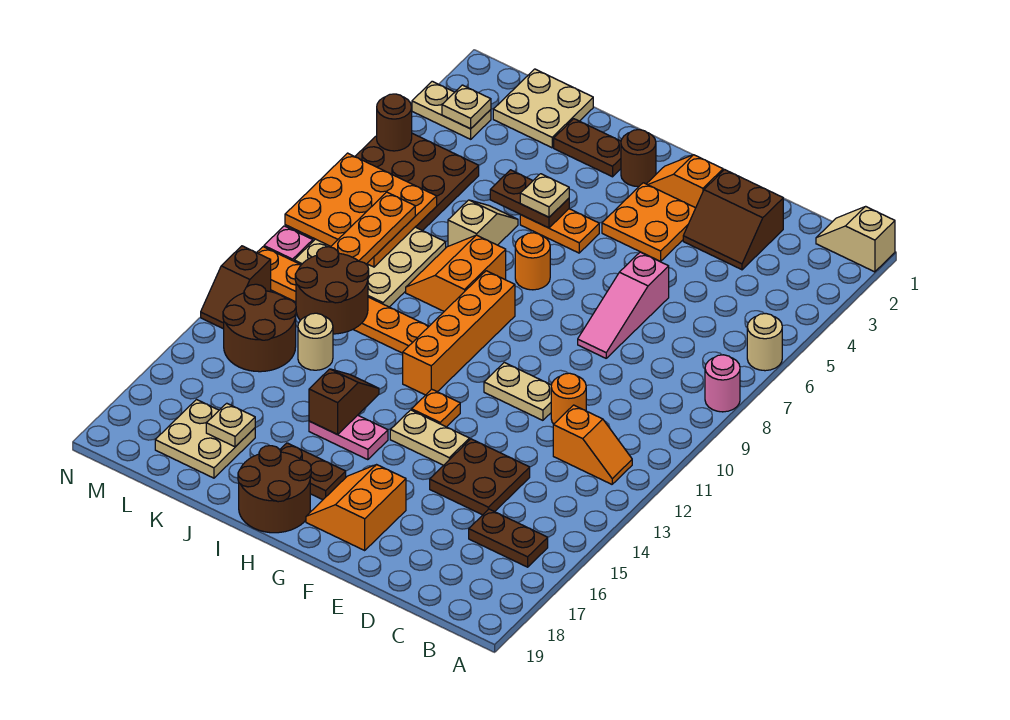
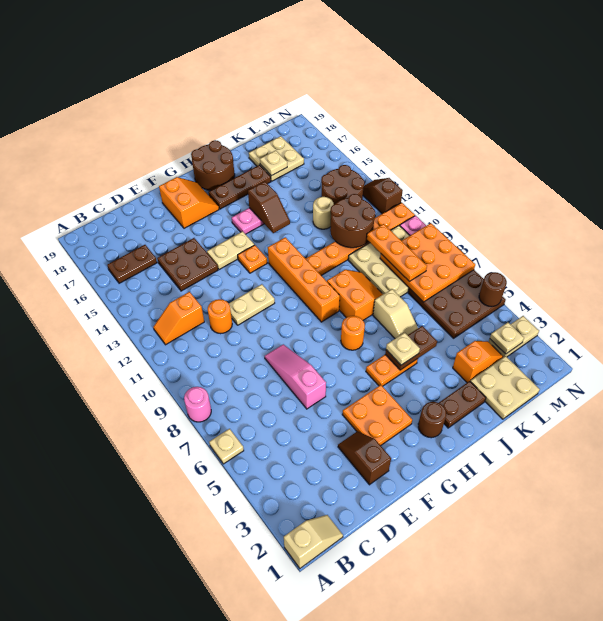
tan round brick A6 level 1 -> tan plate A6 level 1
brown slope D2:E3 level 1 top 2 -> brown slope E2:E3 level 1 top 2
orange slope F2:G2 level 1 top F -> orange slope K3:L3 level 1 top K
brown plate H17:I17 level 1 -> brown plate H17:J17 level 1

